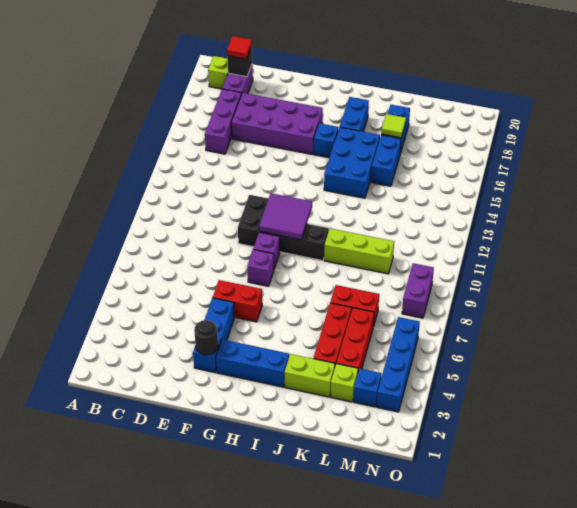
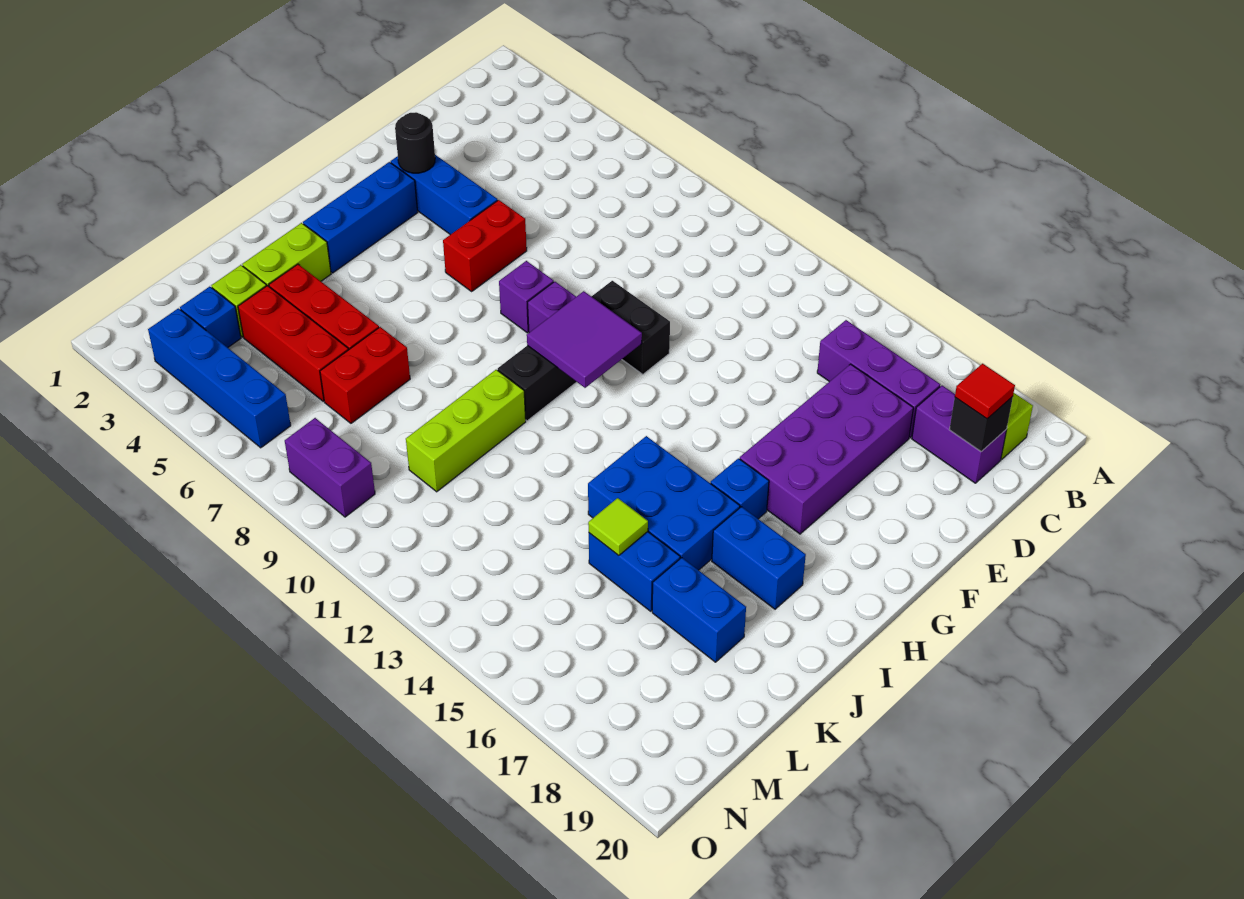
lime tile K17 level 2 -> lime tile K15 level 2

